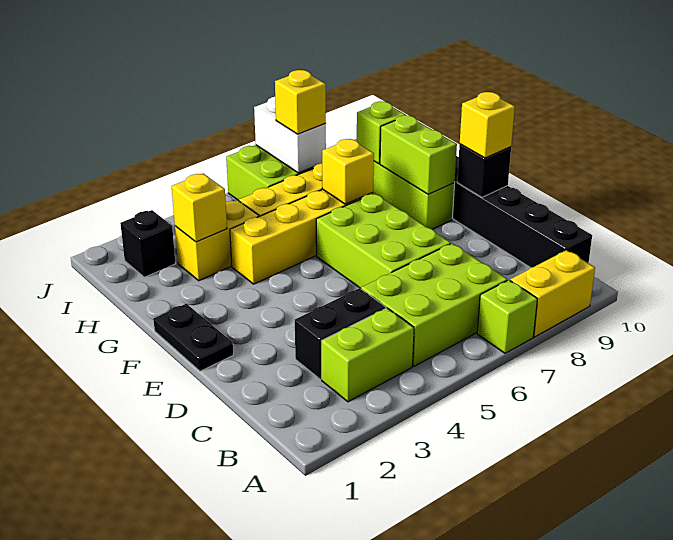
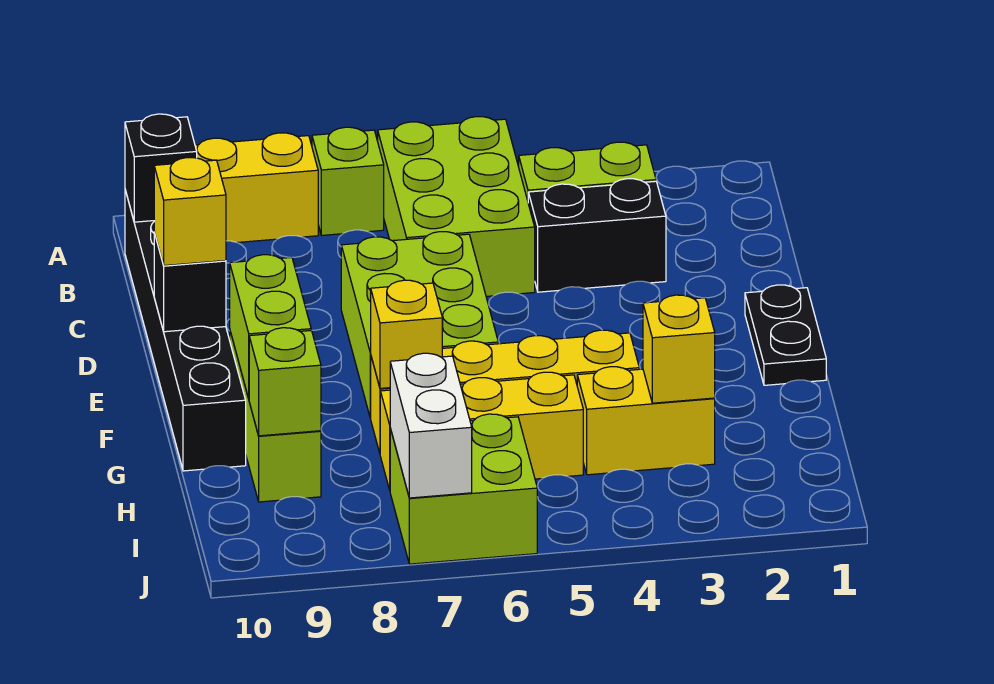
lime brick B5:C7 level 1 -> lime brick A5:C6 level 1
black brick I2 level 1 -> black brick B10 level 2
yellow brick I7 level 3 -> none

